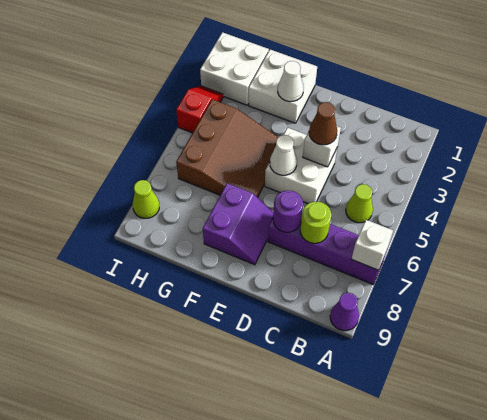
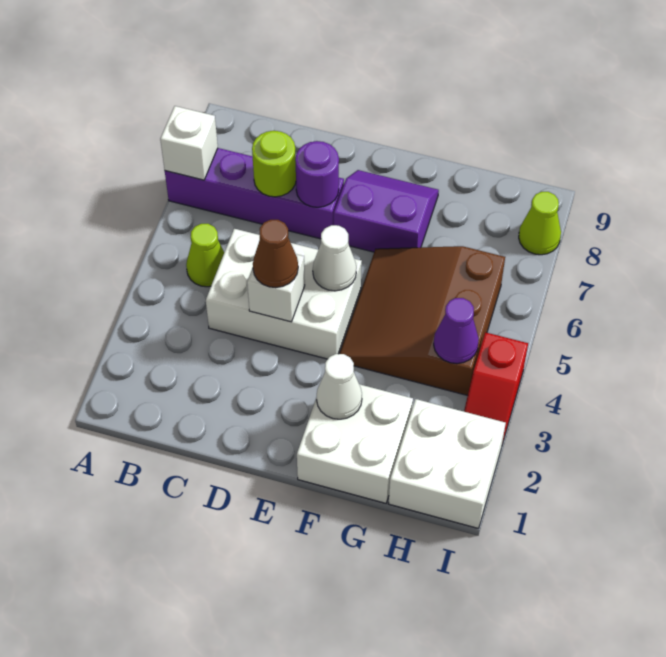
purple cone A9 level 1 -> purple cone H4 level 2
white brick D4:E5 level 1 -> white brick C4:E5 level 1
purple slope E7:F8 level 1 top F -> purple slope E7:F8 level 1 top 7

